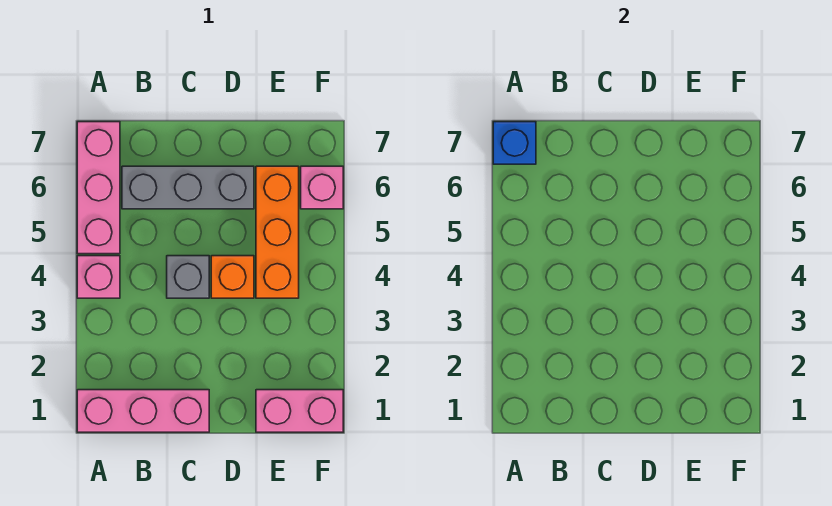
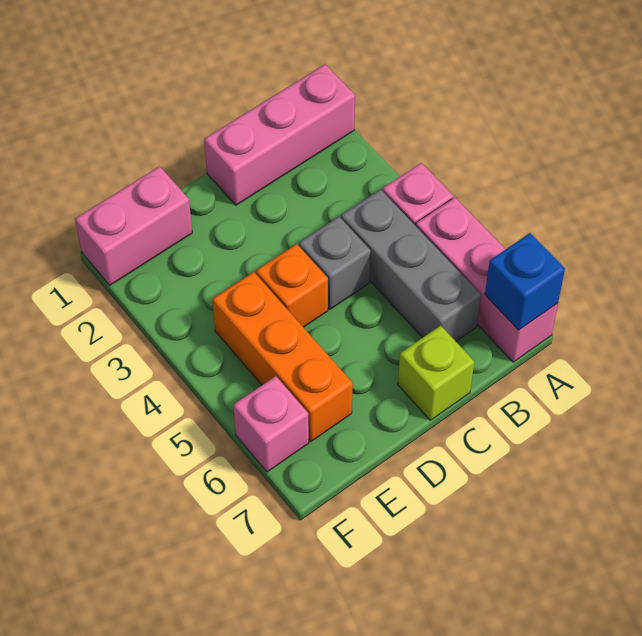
grey brick B6:D6 level 1 -> grey brick B4:B6 level 1
none -> lime brick C7 level 1

